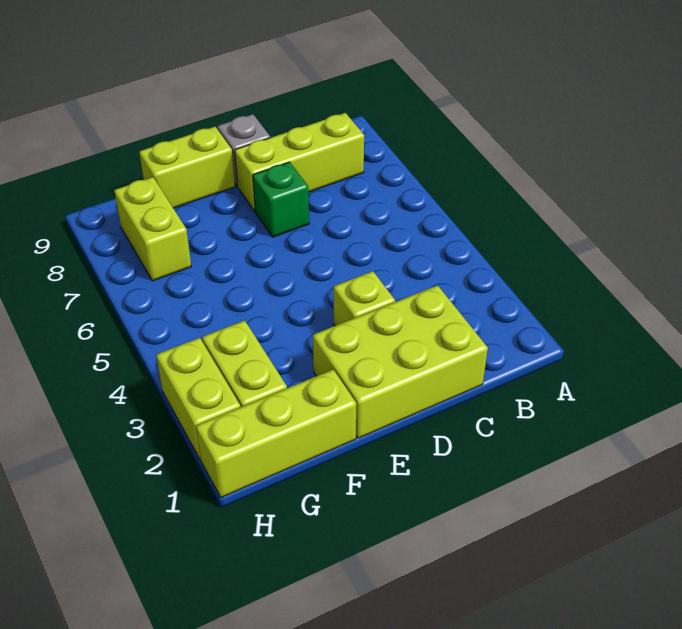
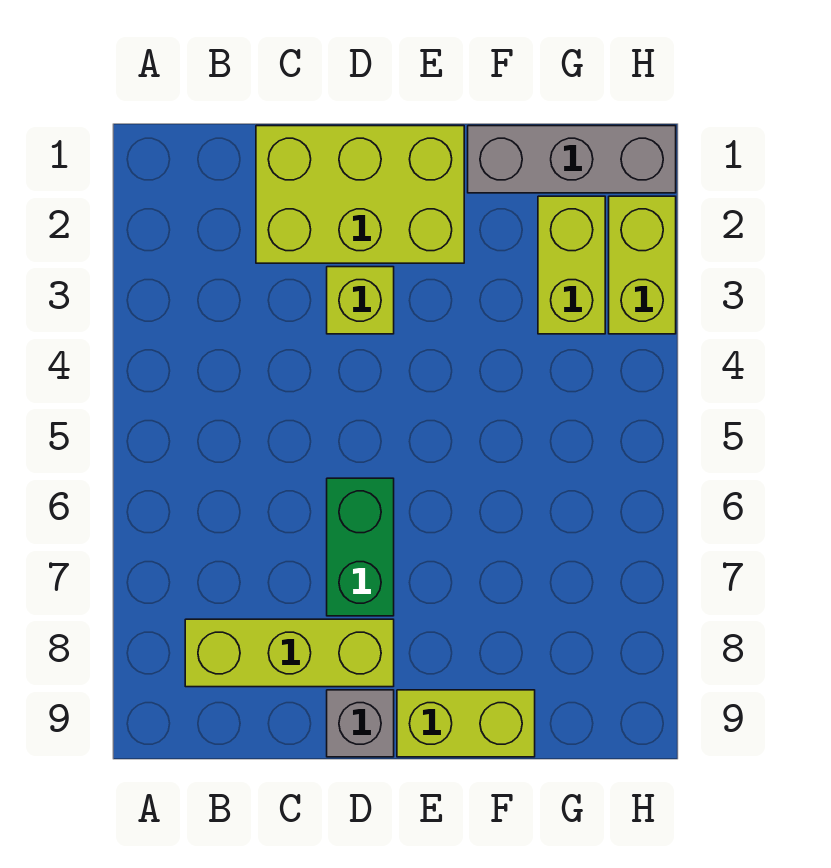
green brick D7 level 1 -> green brick D6:D7 level 1
lime brick F1:H1 level 1 -> grey brick F1:H1 level 1
lime brick G7:G8 level 1 -> none

